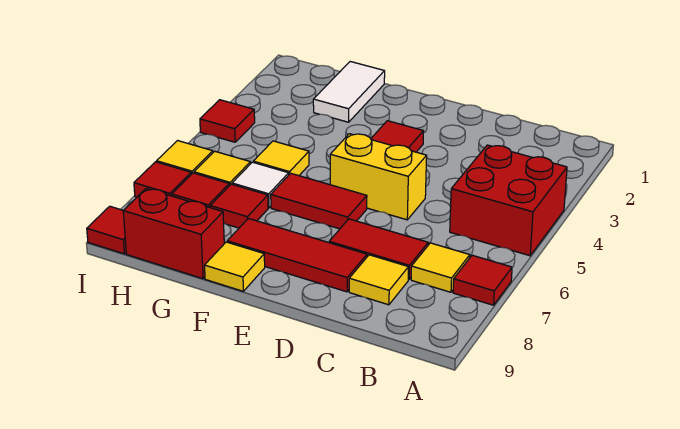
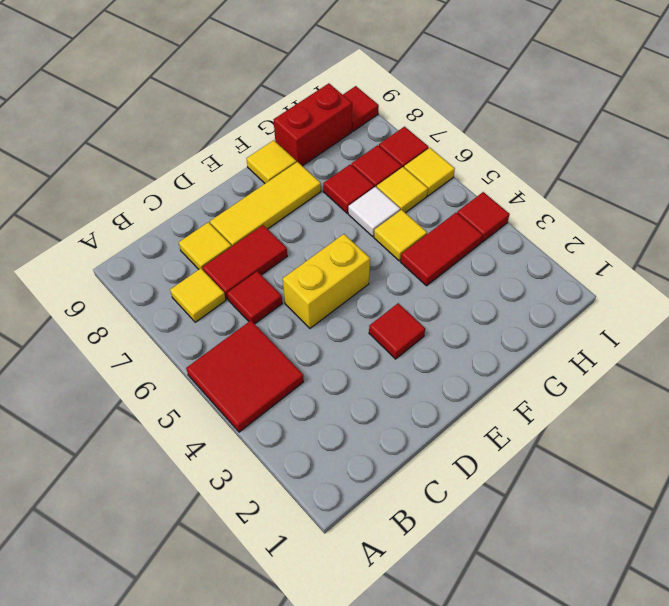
red brick A4:B5 level 1 -> red tile A4:B5 level 1
red tile A7 level 1 -> red tile C6 level 1
red tile D8:F8 level 1 -> yellow tile D8:F8 level 1
red tile E6:F6 level 1 -> red tile G4:H4 level 1
white tile G1:G2 level 1 -> none

